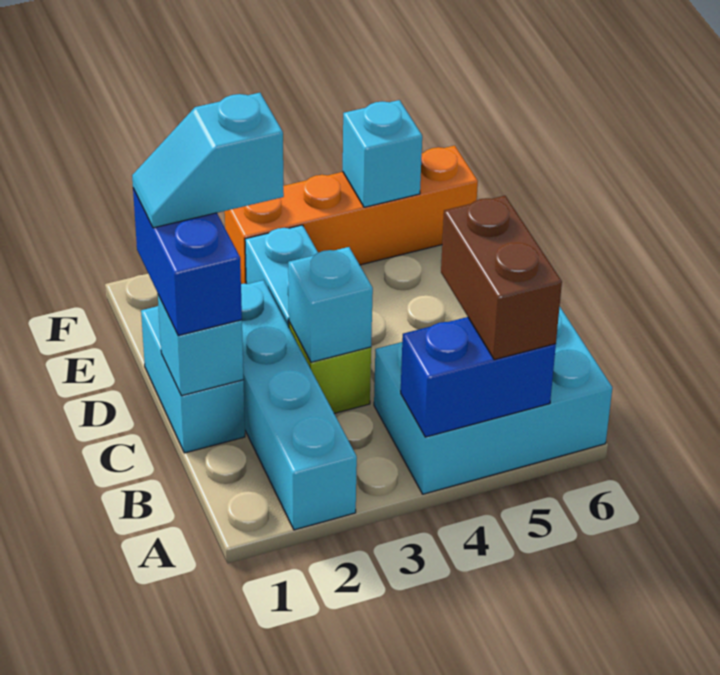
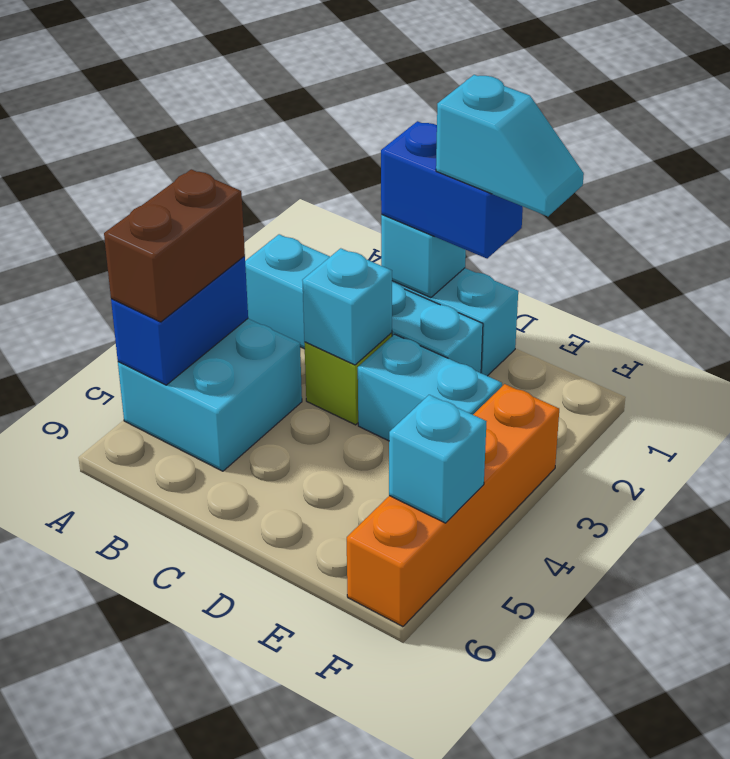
cyan brick A4:B6 level 1 -> cyan brick A4:B5 level 1
brown brick A5:B5 level 3 -> brown brick A4:A5 level 3
cyan slope D1:D2 level 4 top 2 -> cyan slope D1:E1 level 4 top D

